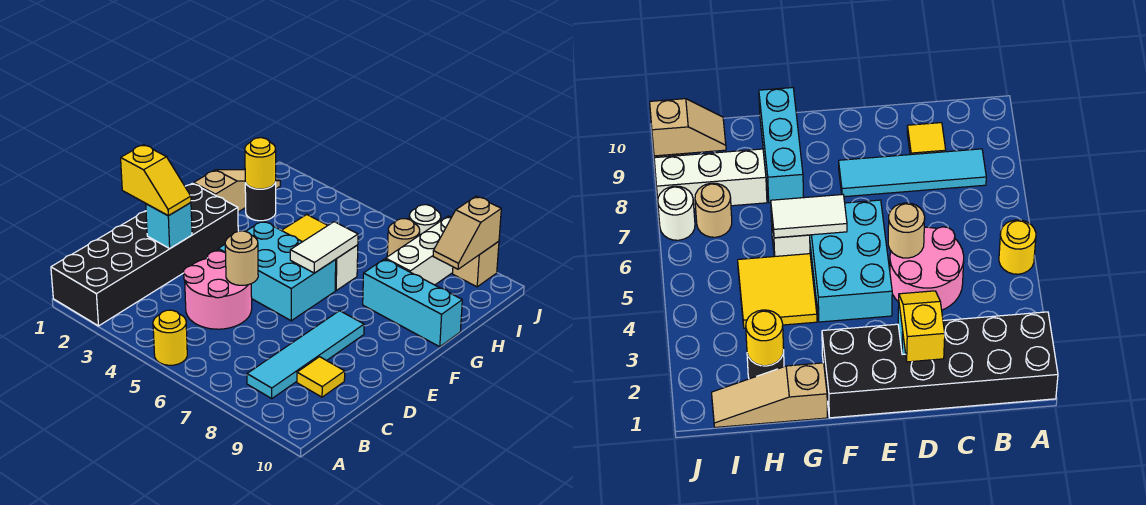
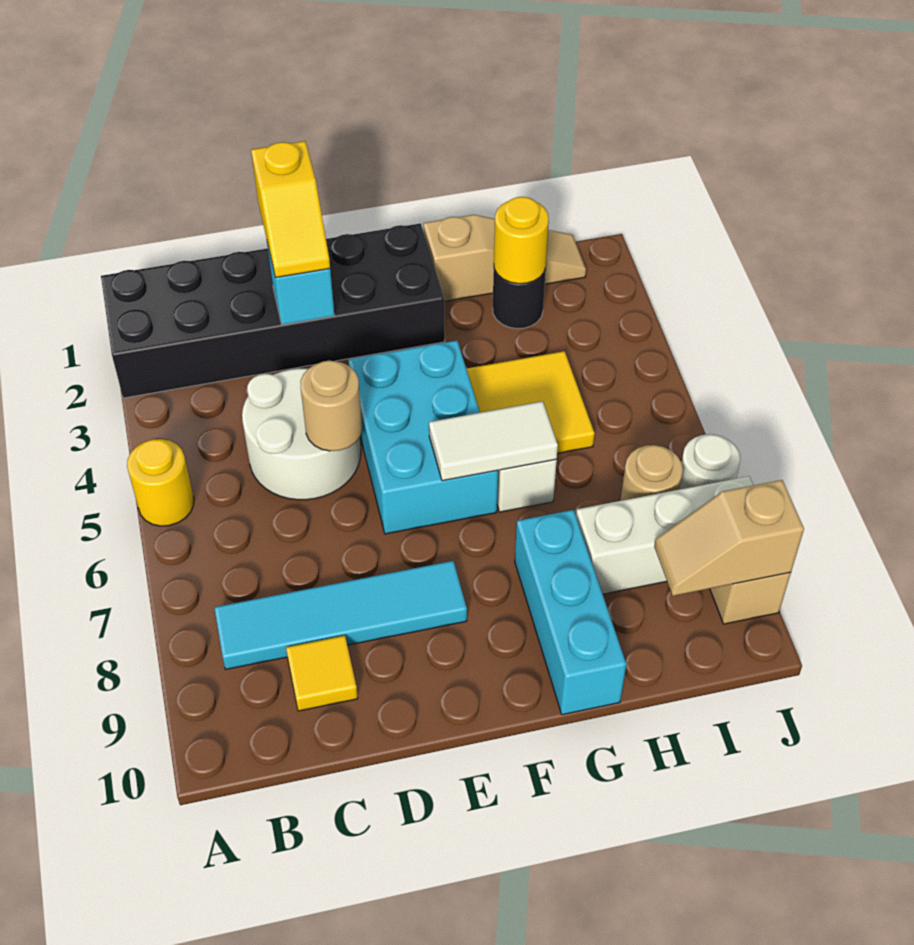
pink round brick C4:D5 level 1 -> white round brick C4:D5 level 1

